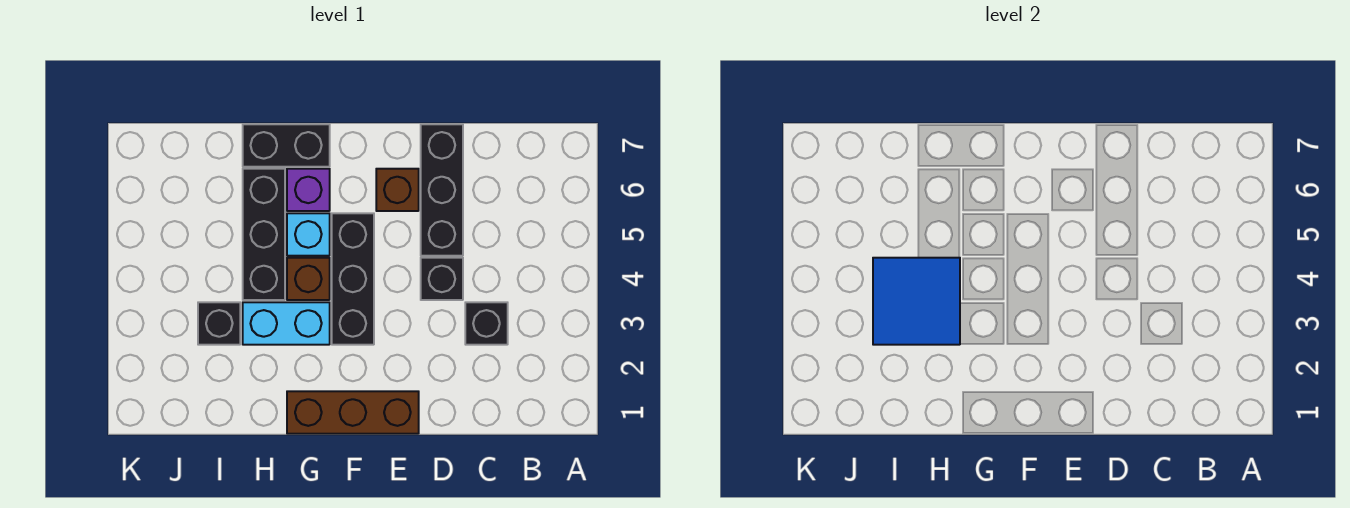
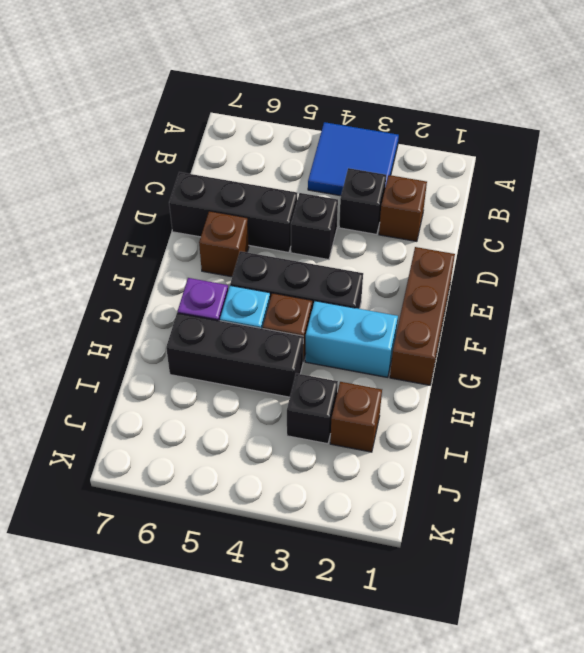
none -> brown brick C2 level 1
cyan brick G3:H3 level 1 -> cyan brick G2:G3 level 1
black brick G7:H7 level 1 -> none
blue tile H3:I4 level 2 -> blue tile A3:B4 level 1
none -> brown brick I2 level 1

